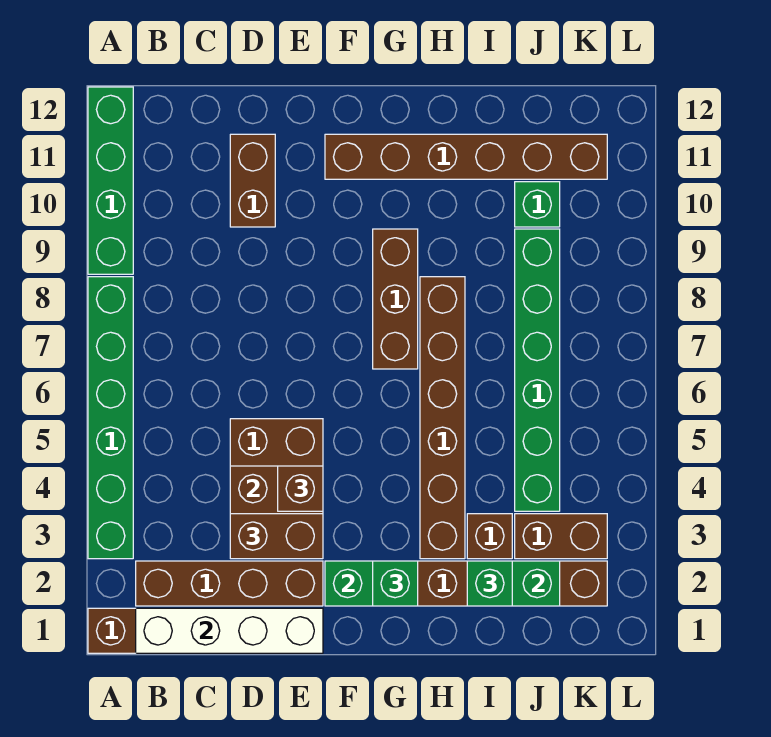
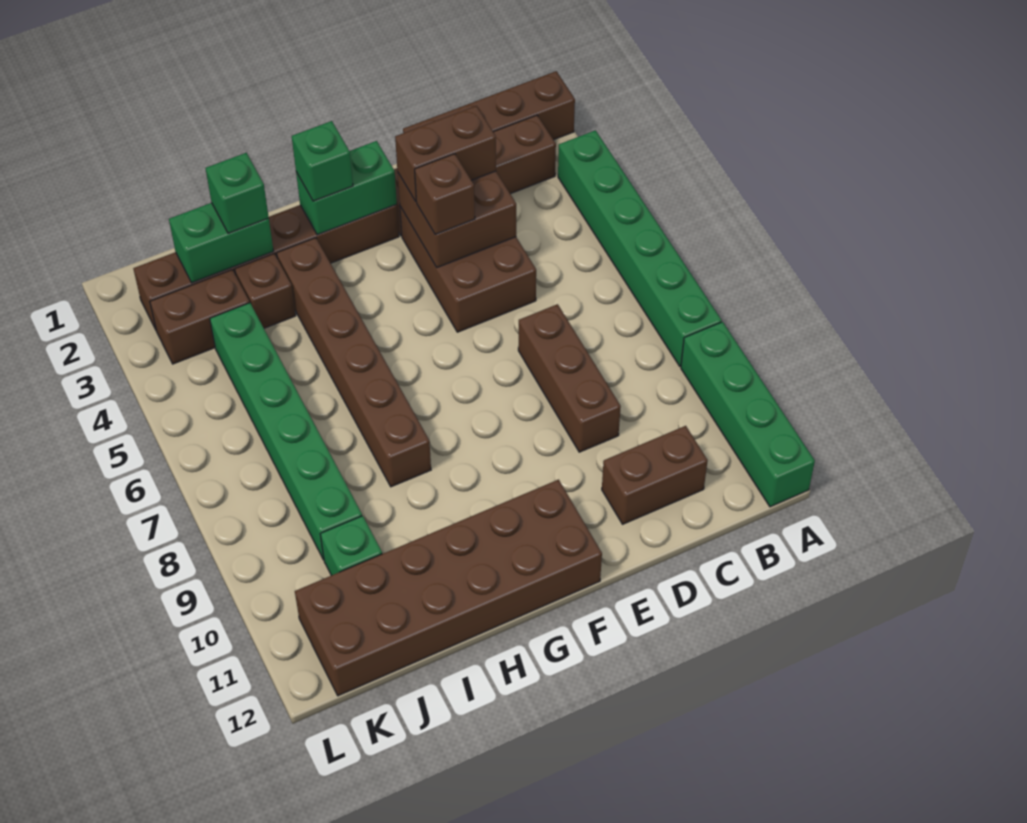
white brick B1:E1 level 2 -> none
brown brick D10:D11 level 1 -> brown brick C11:D11 level 1
brown brick F11:K11 level 1 -> brown brick F11:K12 level 1
brown brick G7:G9 level 1 -> brown brick D7:D9 level 1

